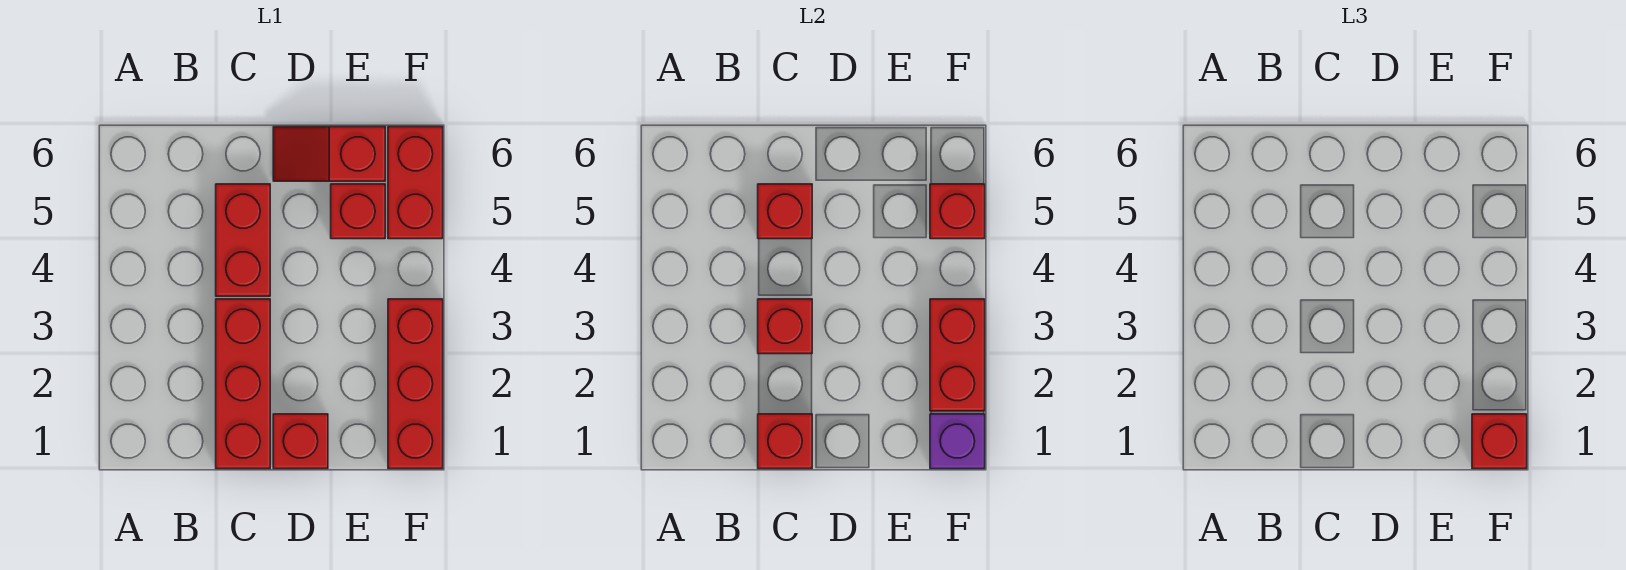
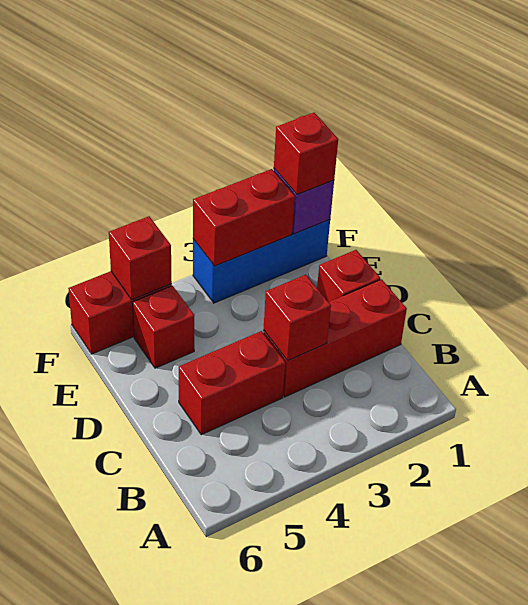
red brick C1 level 2 -> none
red brick C5 level 2 -> none
red slope D6:E6 level 1 top E -> none
red brick F1:F3 level 1 -> blue brick F1:F3 level 1

